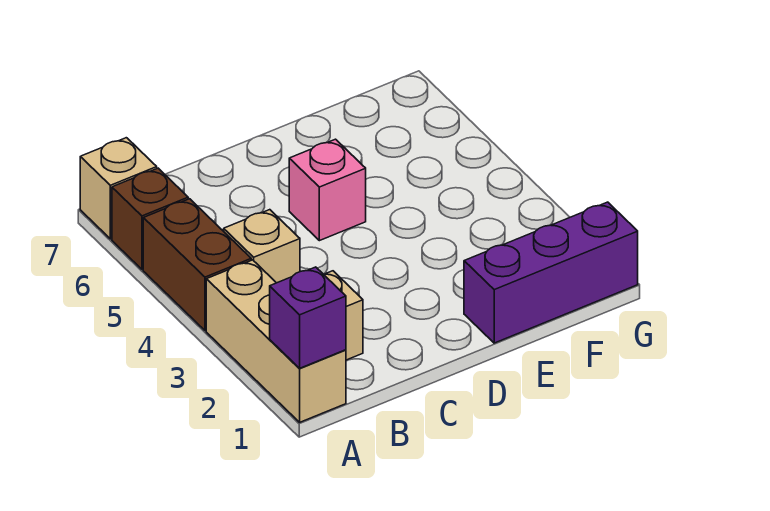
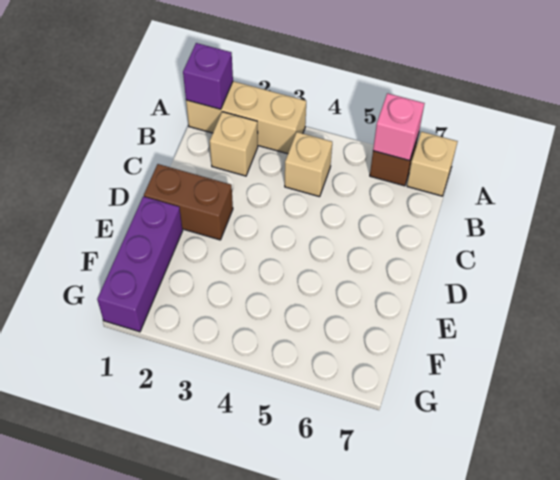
brown brick A4:A5 level 1 -> brown brick D1:D2 level 1
pink brick D5 level 1 -> pink brick A6 level 2

